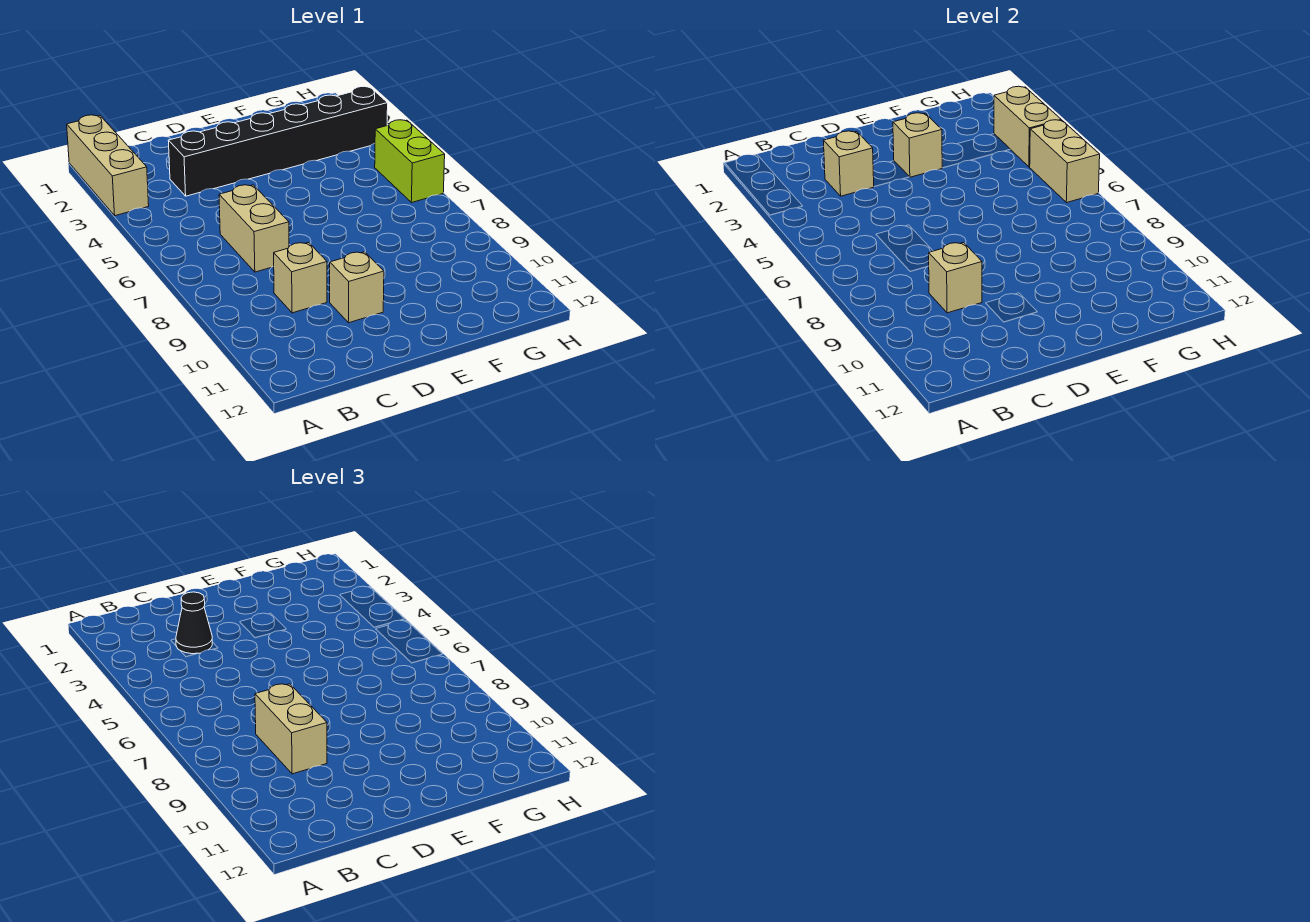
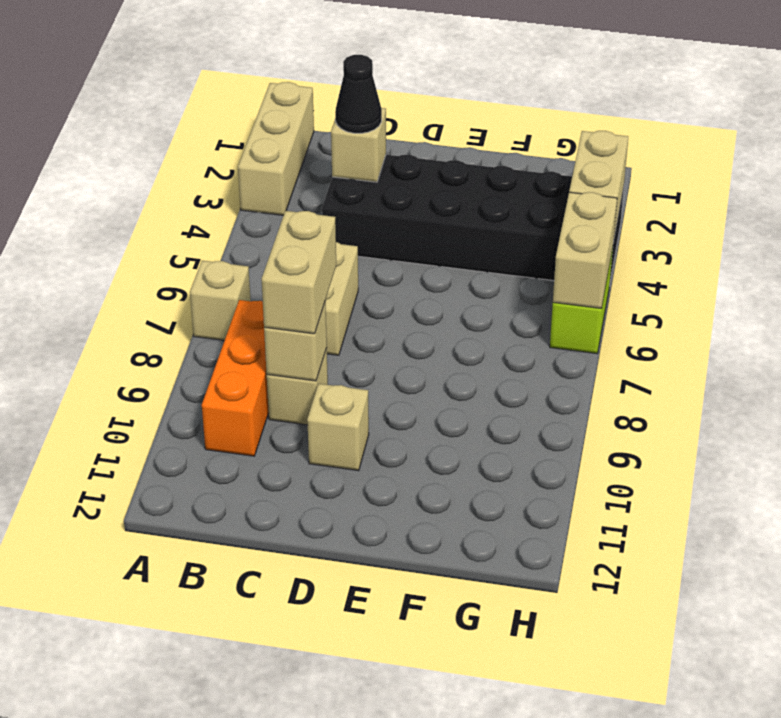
none -> orange brick B8:B10 level 1
black brick C3:H3 level 1 -> black brick C3:H4 level 1
tan brick E3 level 2 -> tan brick A7 level 1

